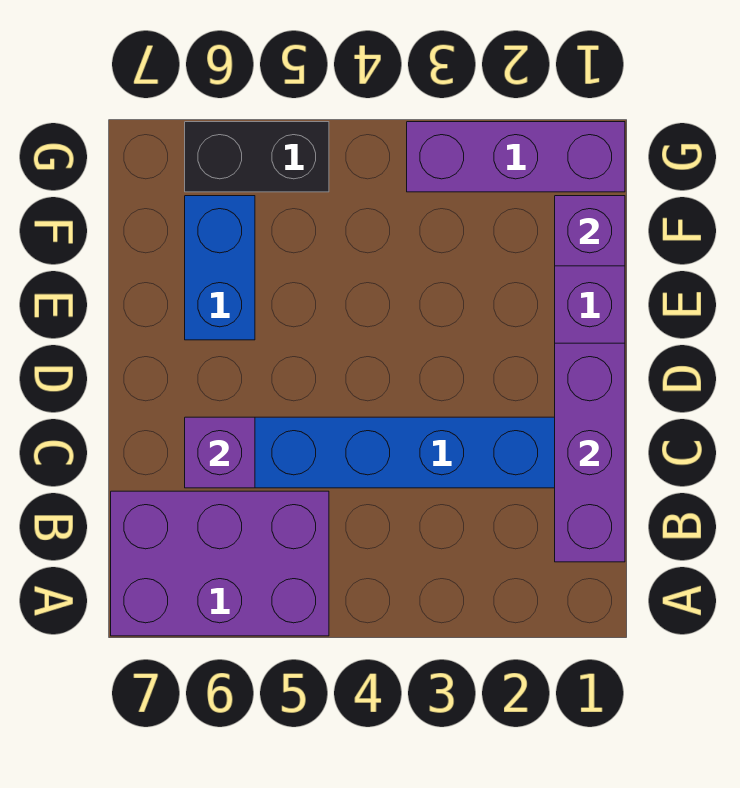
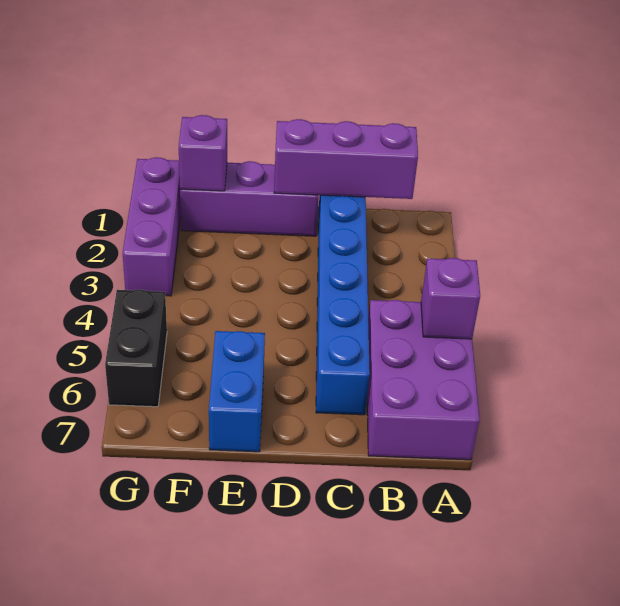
purple brick C6 level 2 -> purple brick A5 level 2
blue brick E6:F6 level 1 -> blue brick E6:E7 level 1

